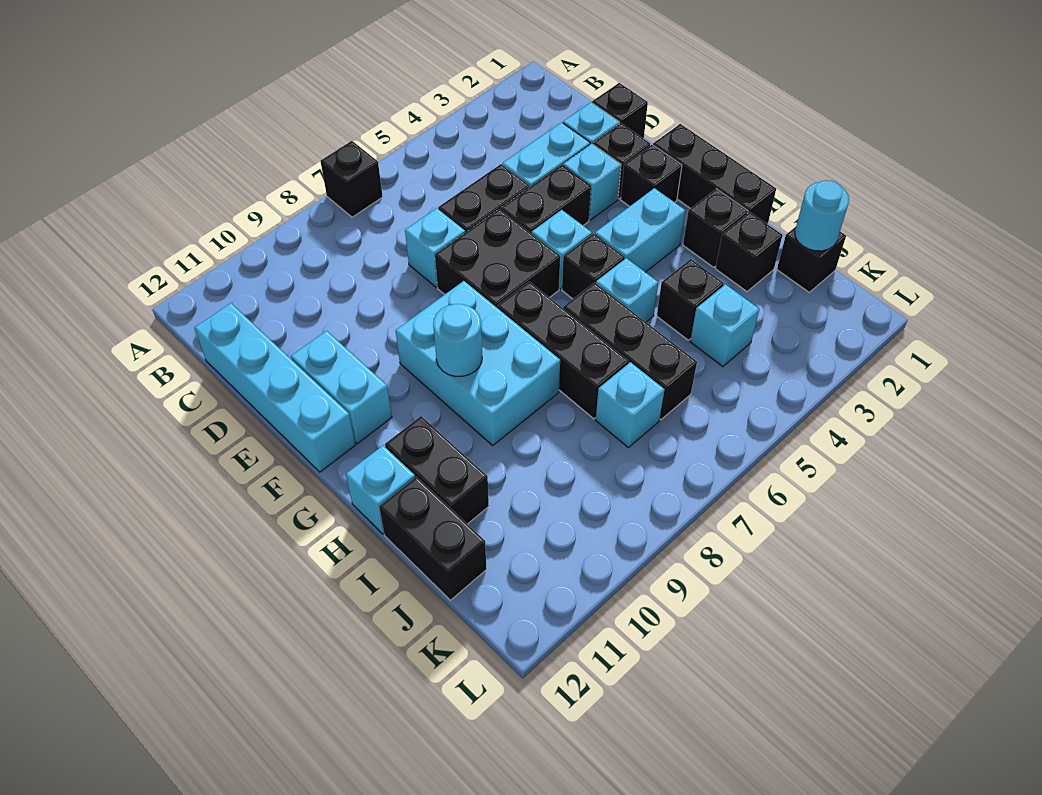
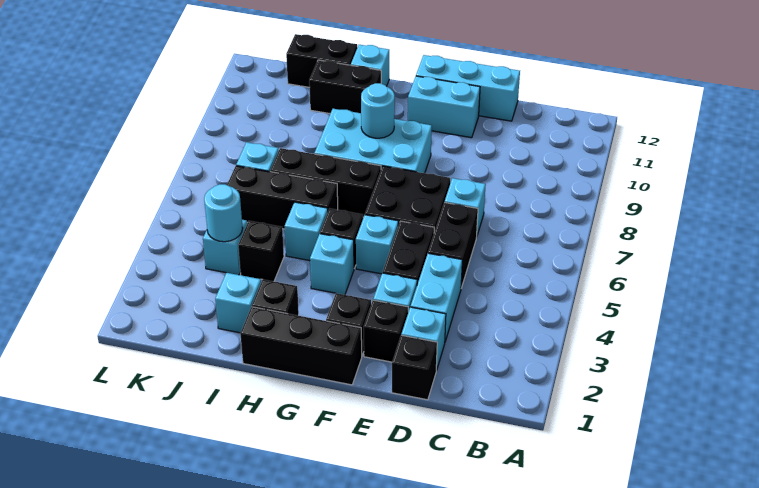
black brick A7 level 1 -> none
cyan brick C12:F12 level 1 -> cyan brick D12:F12 level 1
cyan brick G3:G4 level 1 -> cyan brick G4 level 1
black brick I2 level 1 -> cyan brick I2 level 1
black brick J1 level 1 -> none
cyan round brick J1 level 2 -> cyan round brick J4 level 2

